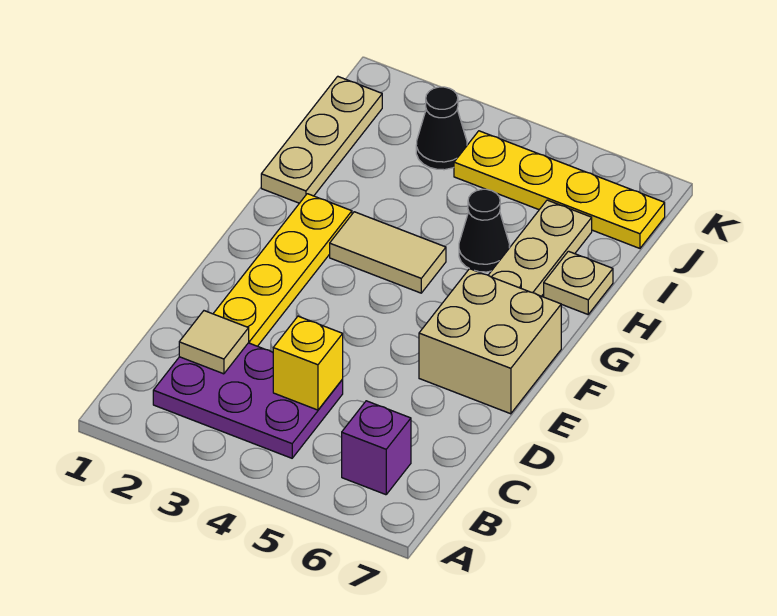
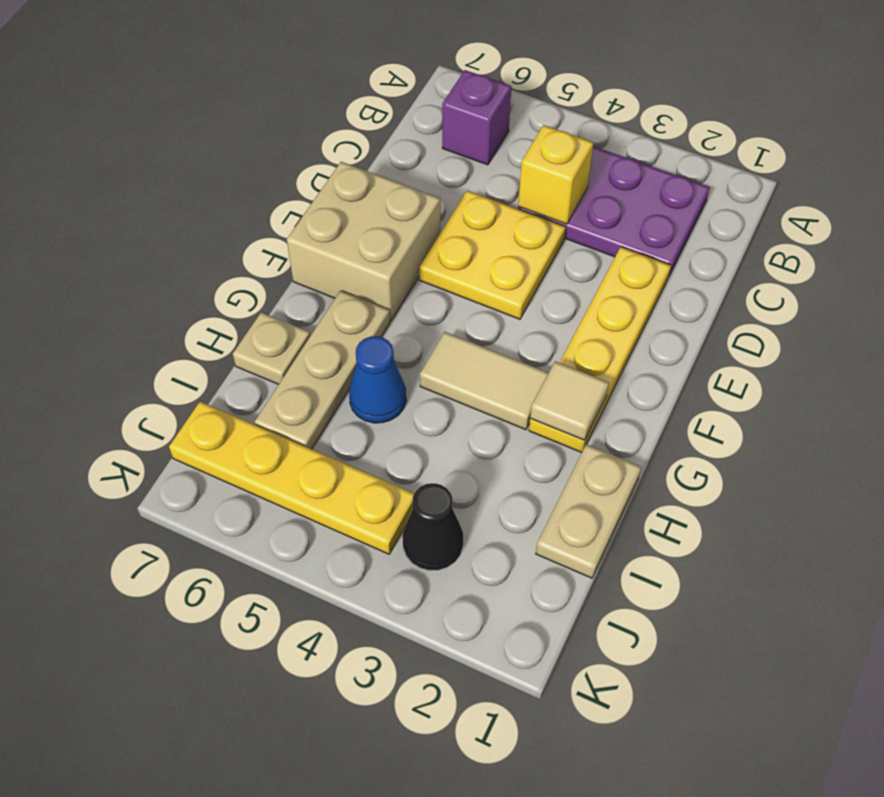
tan tile C2 level 2 -> tan tile G2 level 2
none -> yellow plate D4:E5 level 1
tan plate H1:J1 level 1 -> tan plate H1:I1 level 1
black cone H5 level 1 -> blue cone H5 level 1

